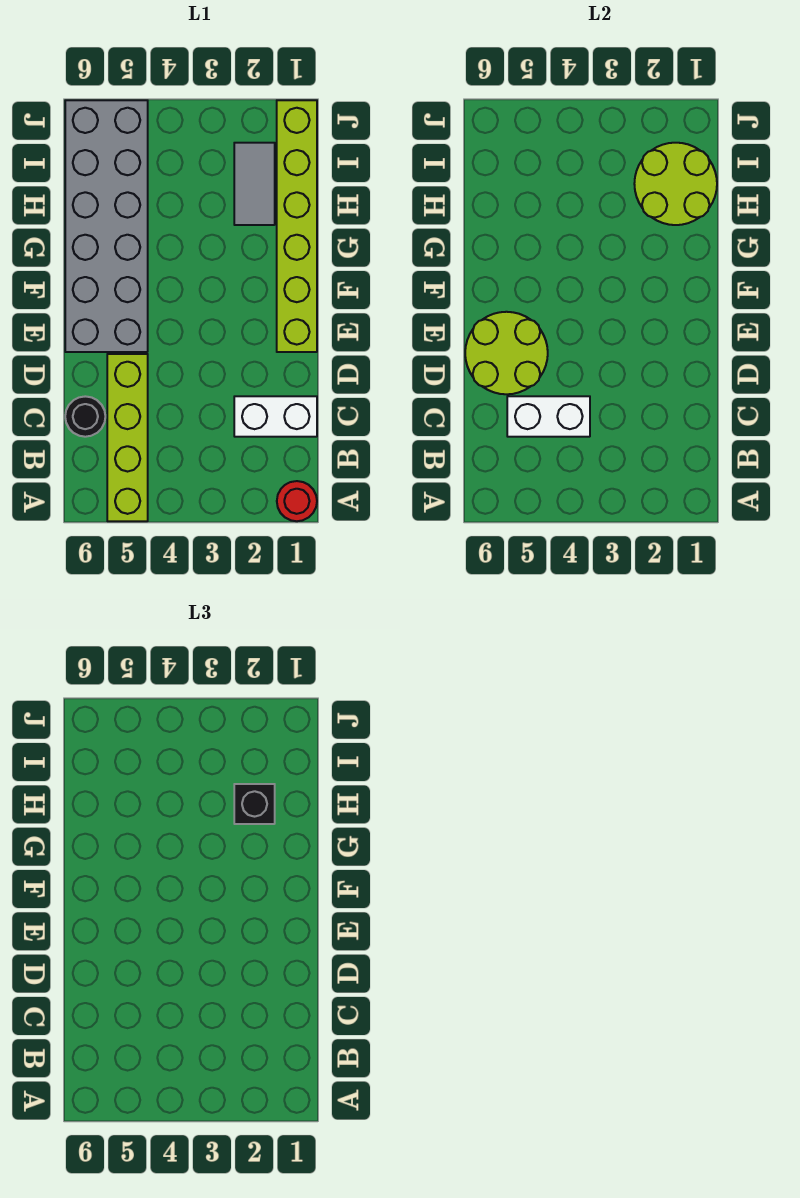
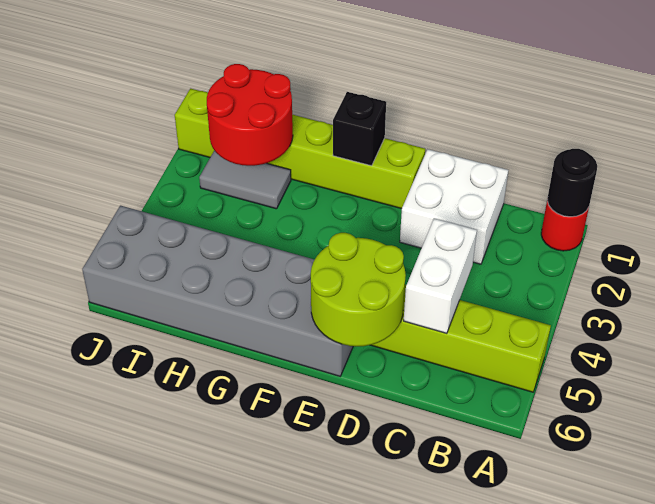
white brick C1:C2 level 1 -> white brick C1:D2 level 1
black round brick C6 level 1 -> black round brick A1 level 2
lime round brick H1:I2 level 2 -> red round brick H1:I2 level 2
black brick H2 level 3 -> black brick F1 level 2

